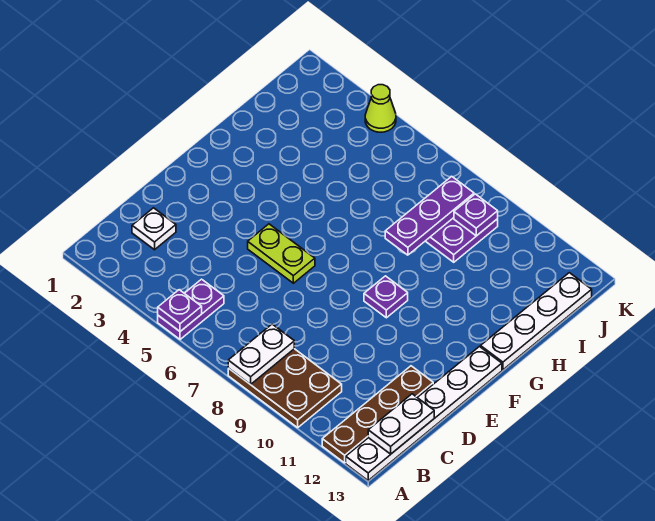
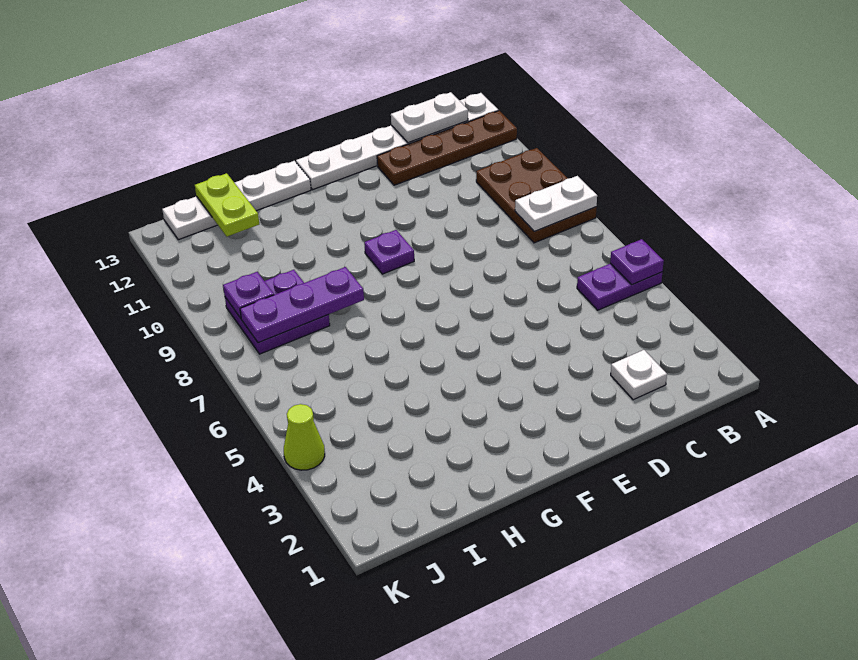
lime plate E5:E6 level 1 -> lime plate I12:I13 level 2

